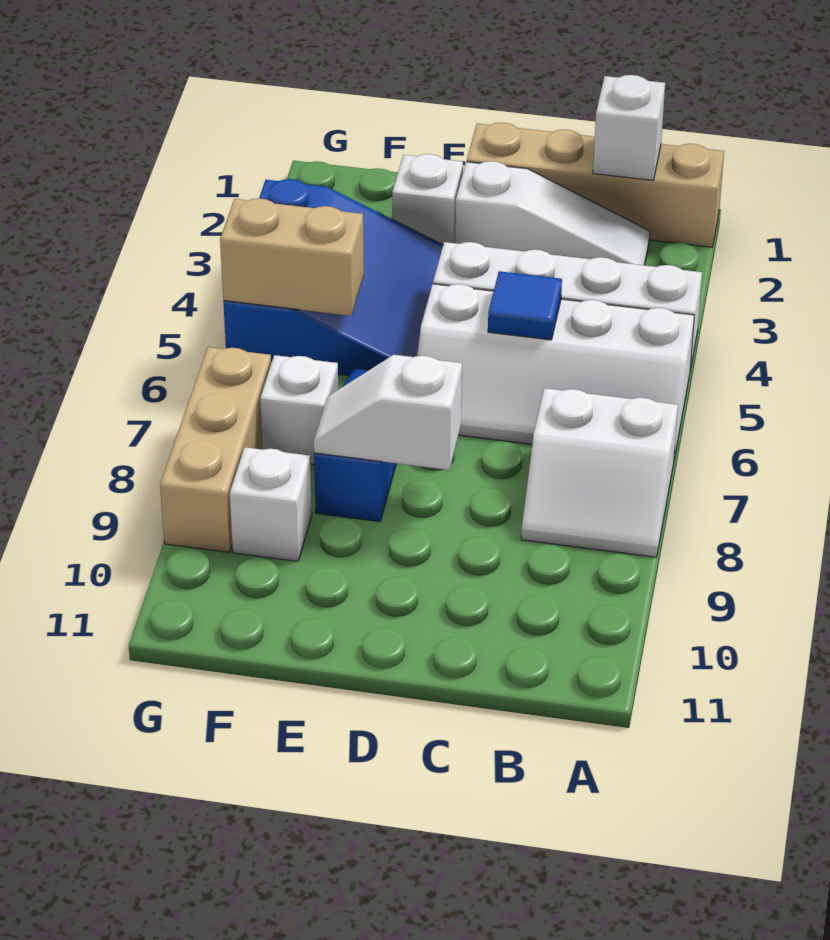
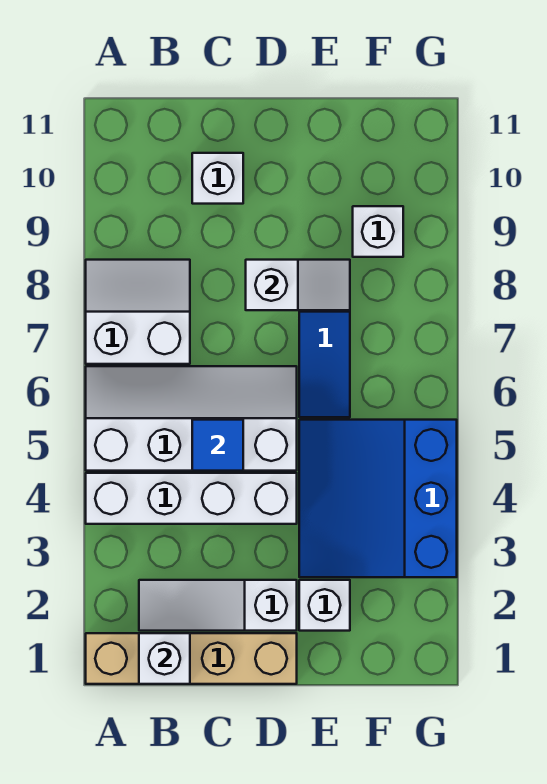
tan brick F5:G5 level 2 -> none
white brick F7 level 1 -> white brick C10 level 1
tan brick G7:G9 level 1 -> none

